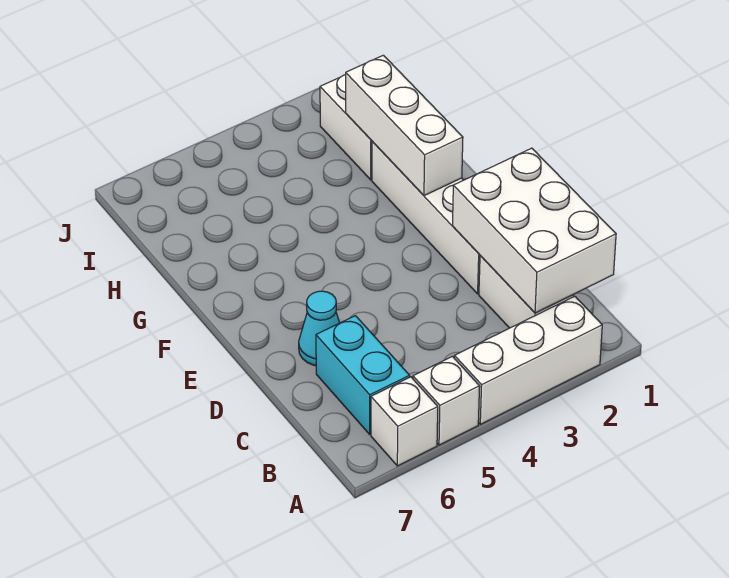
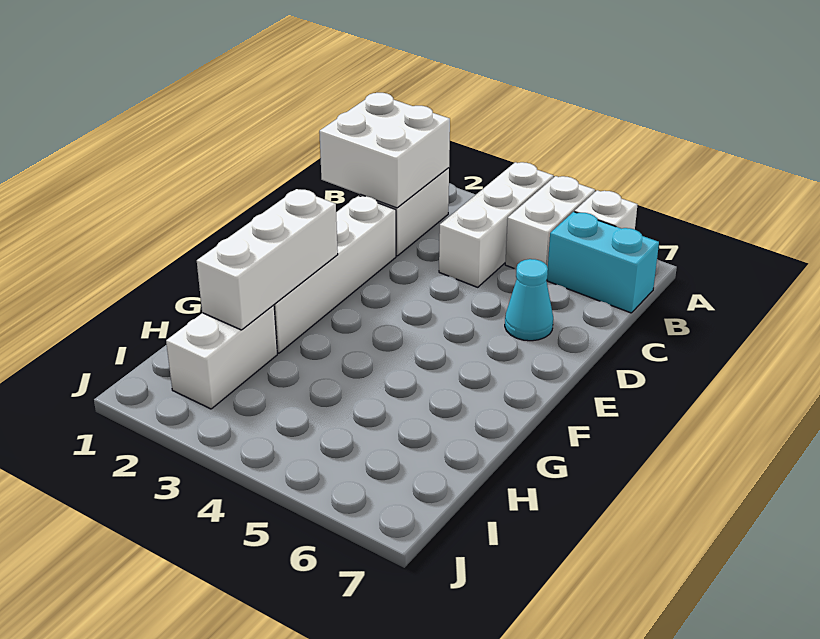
white brick A2:A4 level 1 -> white brick A4:C4 level 1
white brick A5 level 1 -> white brick A5:B5 level 1
white brick B1:D2 level 2 -> white brick B1:C2 level 2
cyan brick B6:C6 level 1 -> cyan brick B6:B7 level 1

